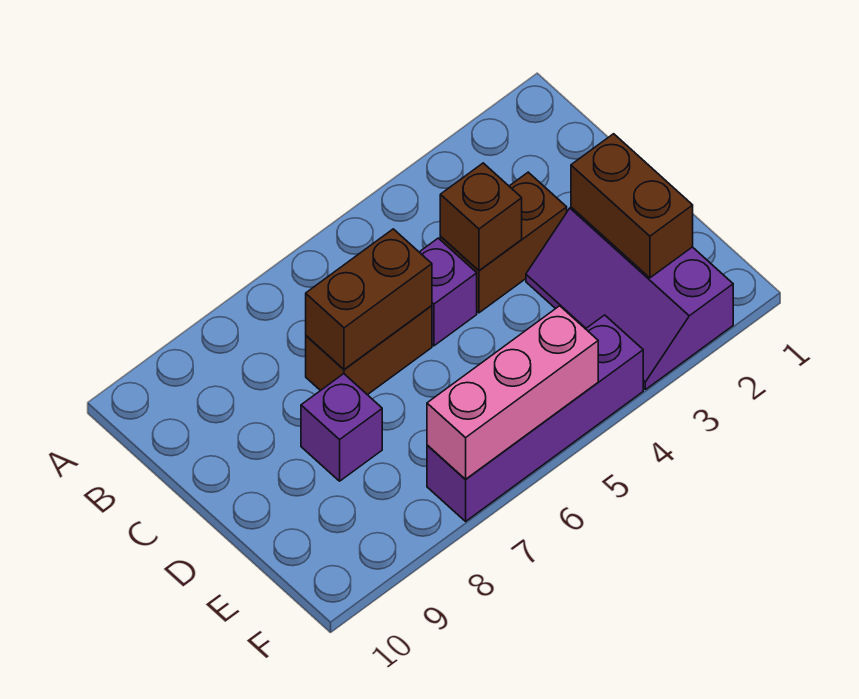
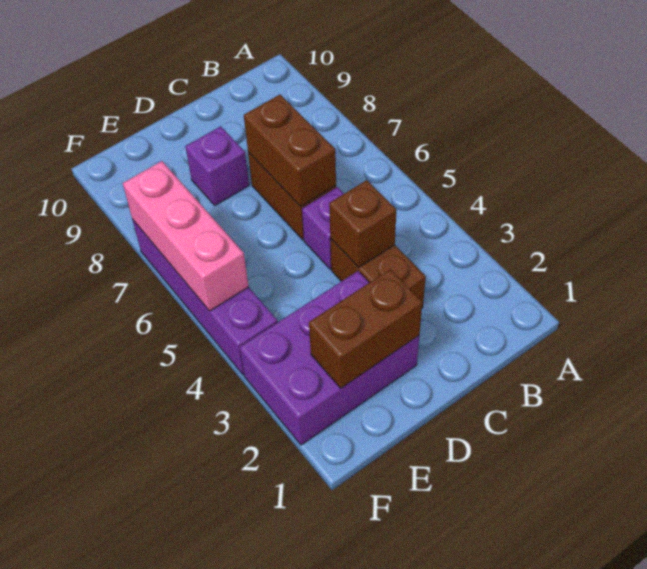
purple slope D2:F3 level 1 top 2 -> purple brick D2:F3 level 1

